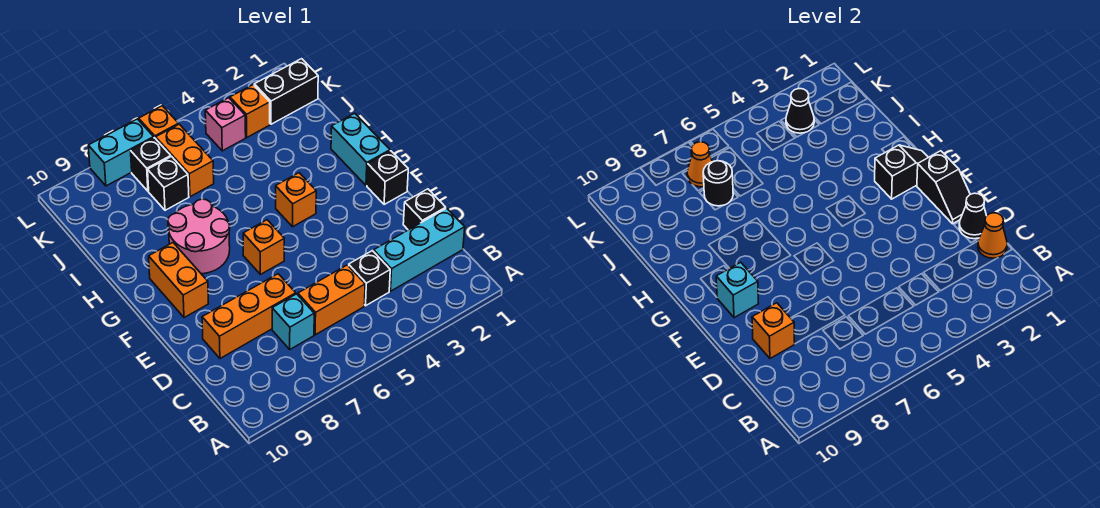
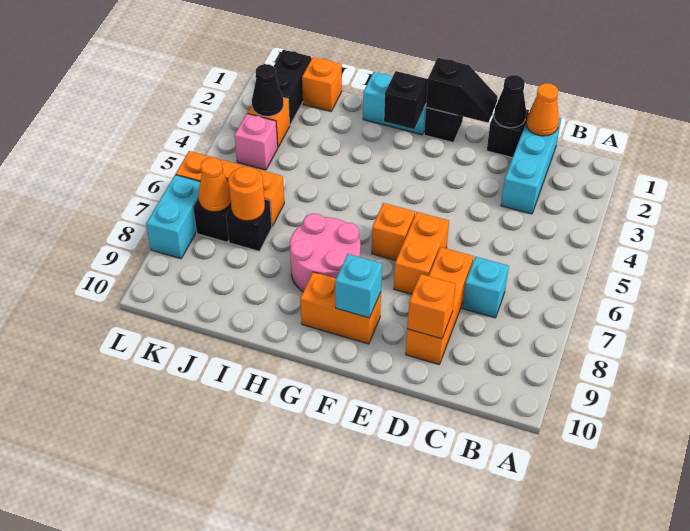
black brick C4 level 1 -> none
orange brick C5:C6 level 1 -> orange brick E6:E7 level 1
orange brick G4 level 1 -> orange brick J1 level 1
black round brick J7 level 2 -> orange round brick J7 level 2

